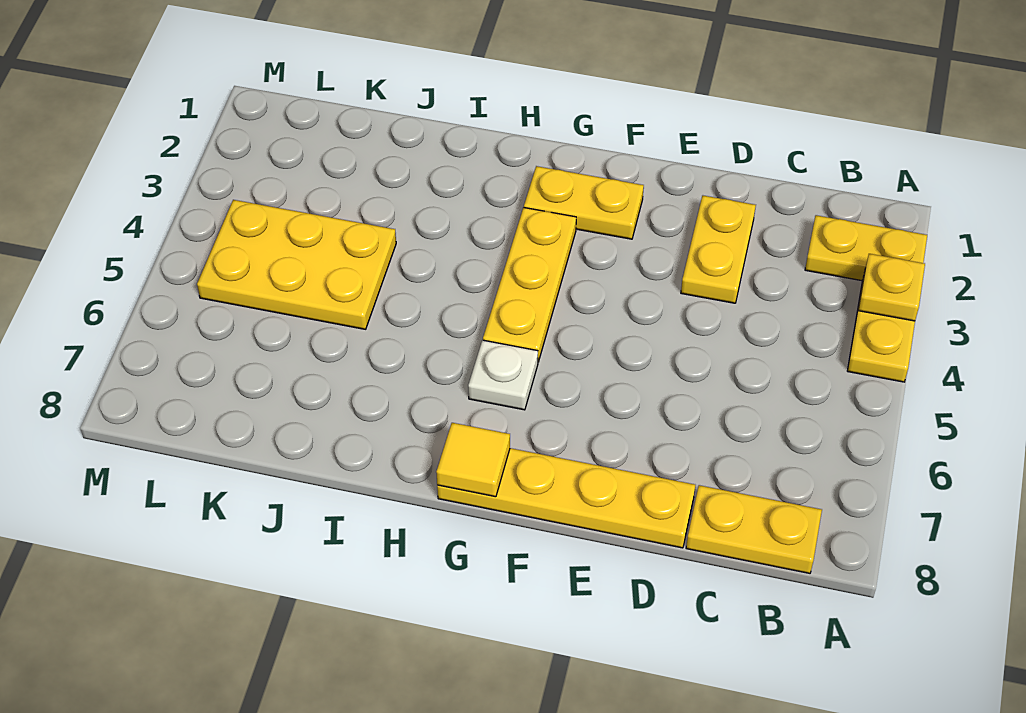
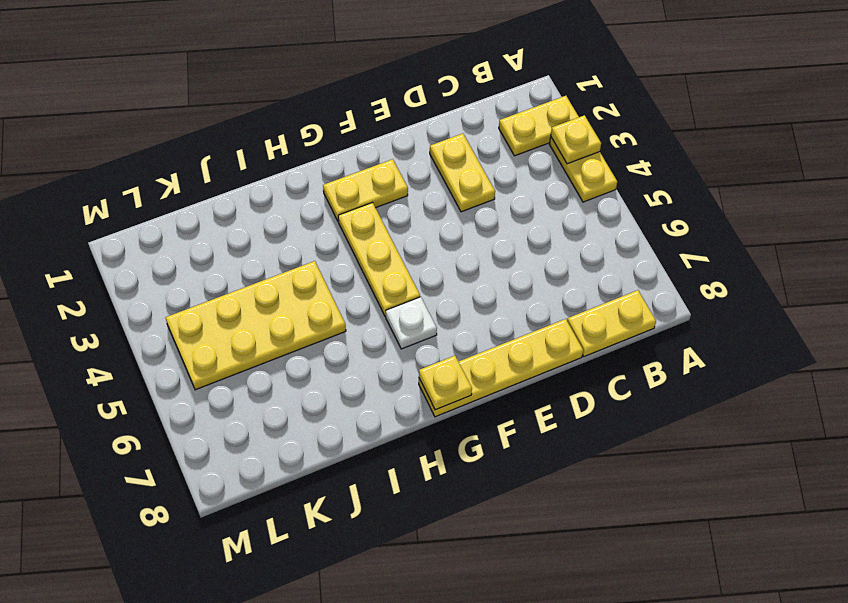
yellow tile G8 level 2 -> yellow plate G8 level 2
yellow plate J4:L5 level 1 -> yellow plate I4:L5 level 1

